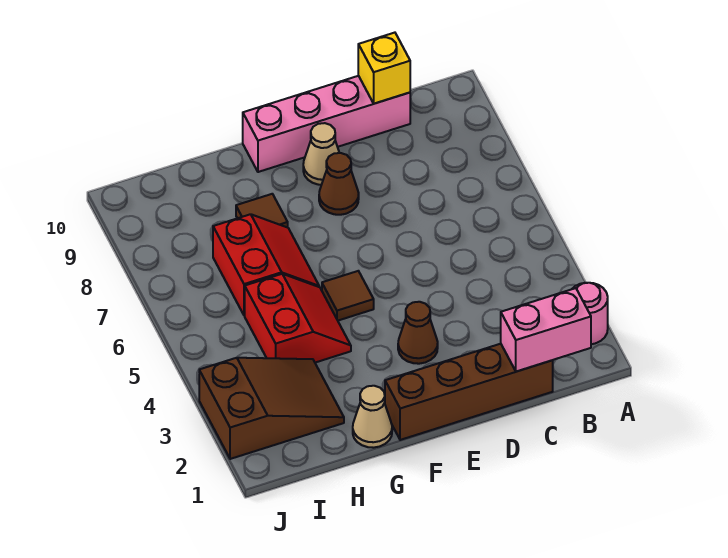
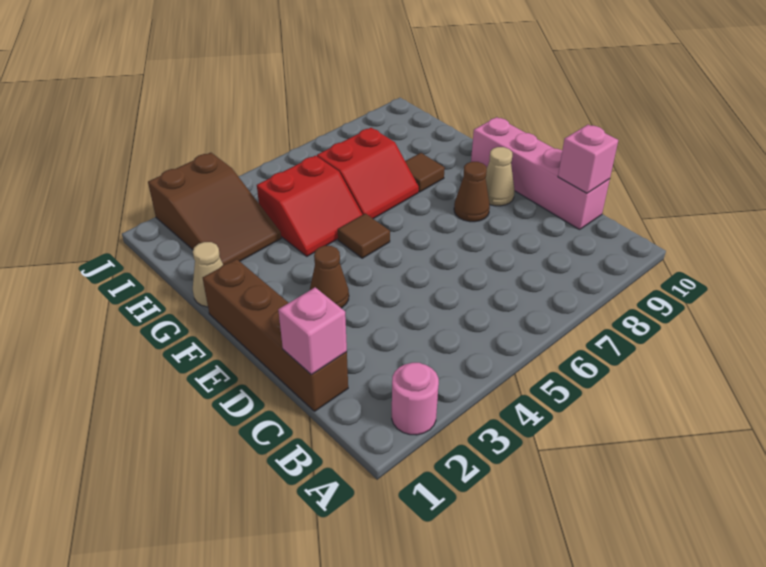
pink brick B1:C1 level 2 -> pink brick C1 level 2
yellow brick C10 level 2 -> pink brick C10 level 2

